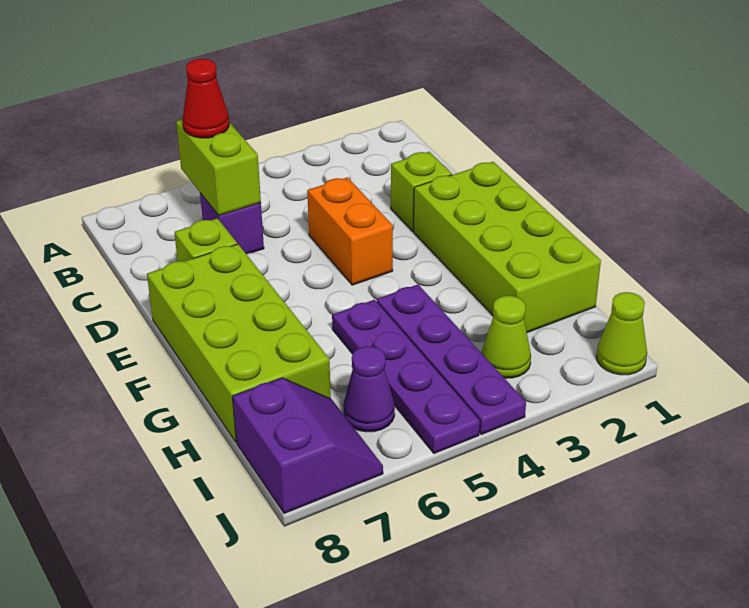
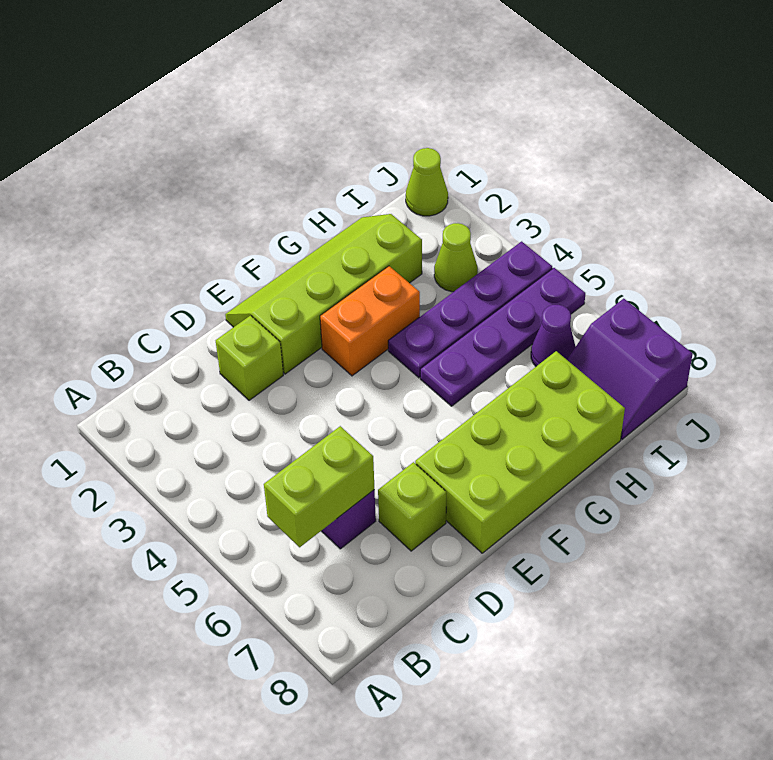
red cone B6 level 3 -> none
orange brick D4:E4 level 1 -> orange brick F3:G3 level 1
lime brick E1:H2 level 1 -> lime slope E1:H2 level 1 top 2
purple slope I7:J8 level 1 top 8 -> purple slope I7:J8 level 1 top J

